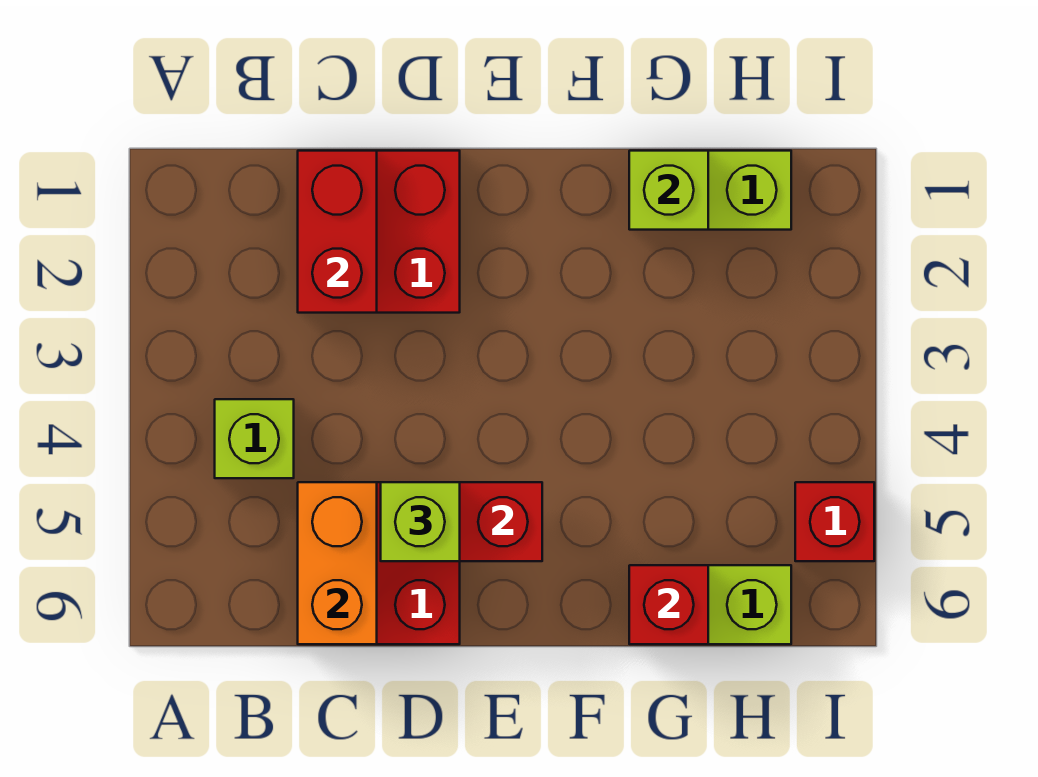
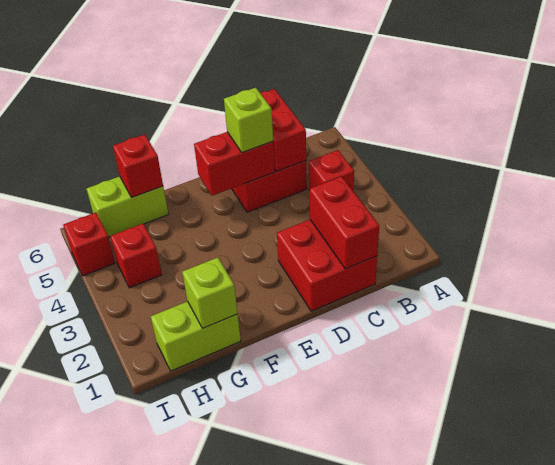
lime brick B4 level 1 -> red brick B4 level 1
orange brick C5:C6 level 2 -> red brick C5:C6 level 2
none -> red brick H4 level 1

